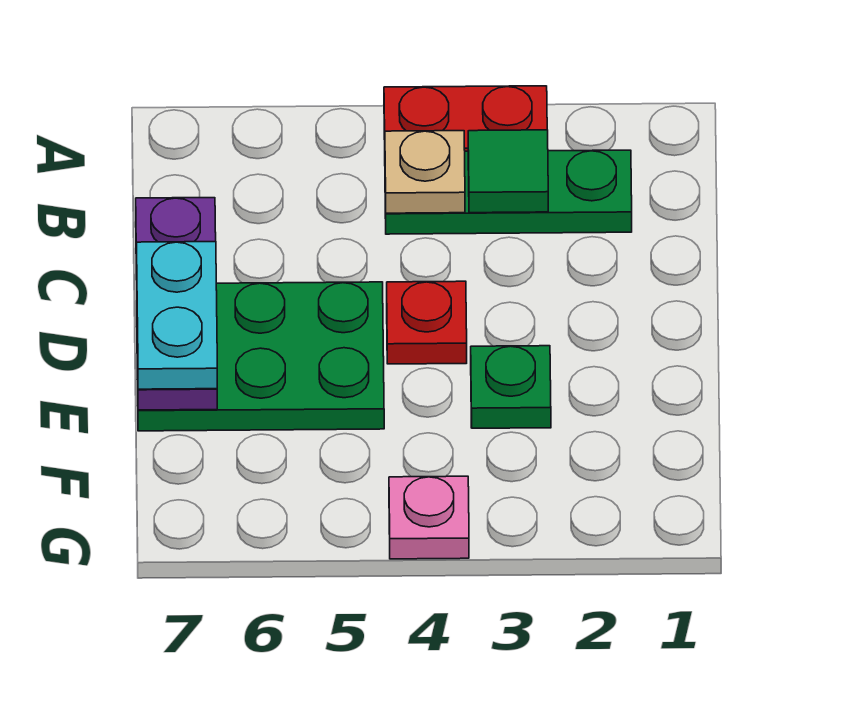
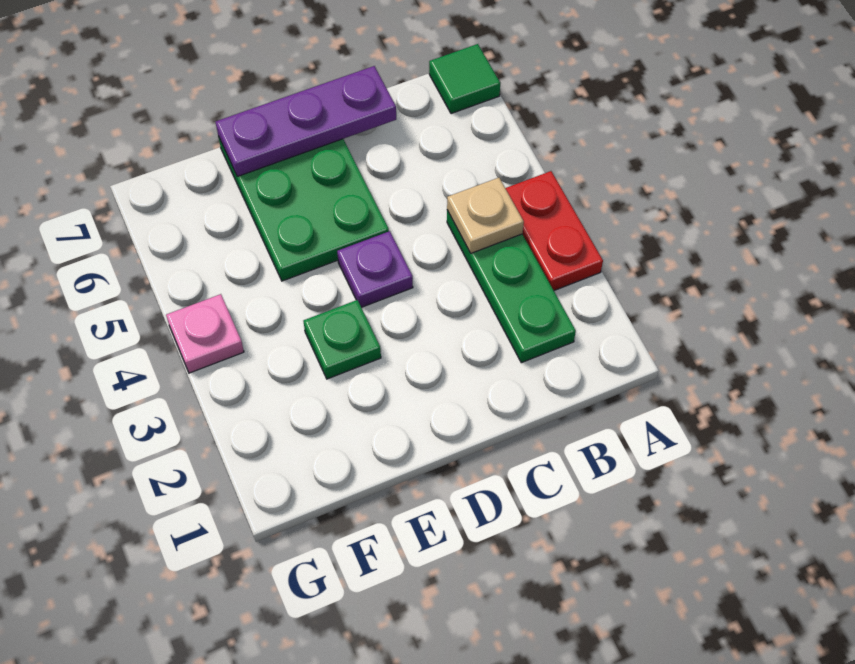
green tile B3 level 2 -> green tile A7 level 1
red plate D4 level 1 -> purple plate D4 level 1
cyan plate D7:E7 level 3 -> none

